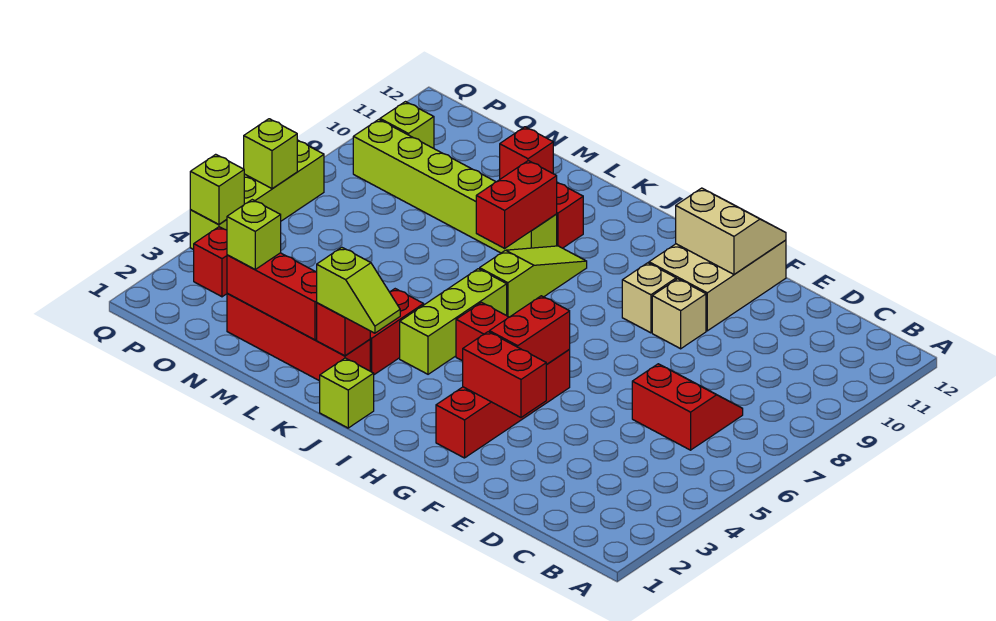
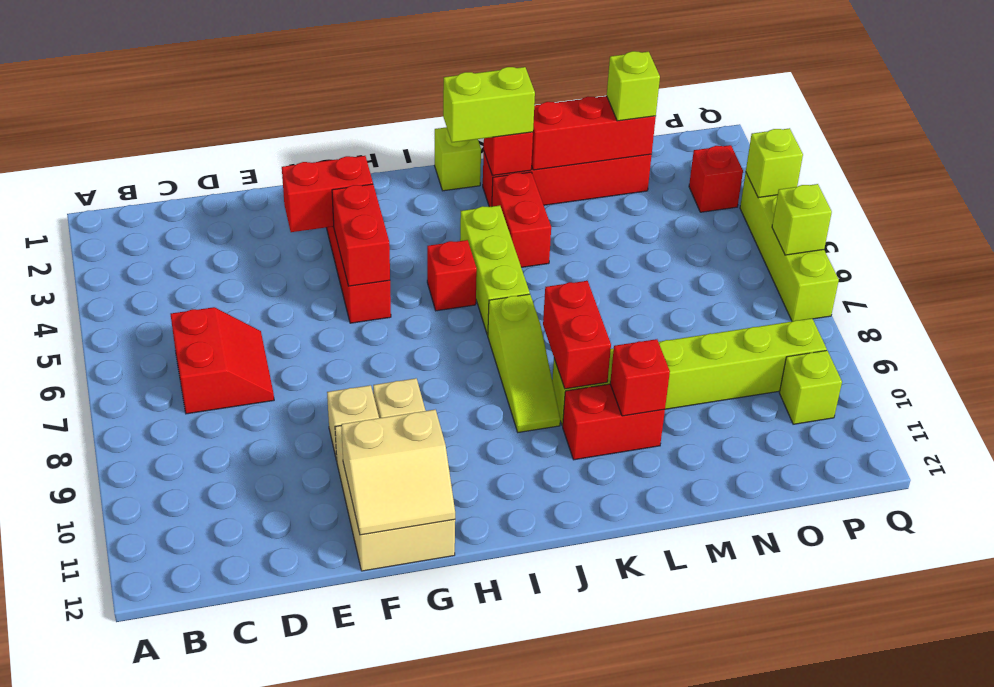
red slope C6:D7 level 1 top 6 -> red slope C6:D7 level 1 top C
lime slope J2:K2 level 3 top K -> lime brick J2:K2 level 3

